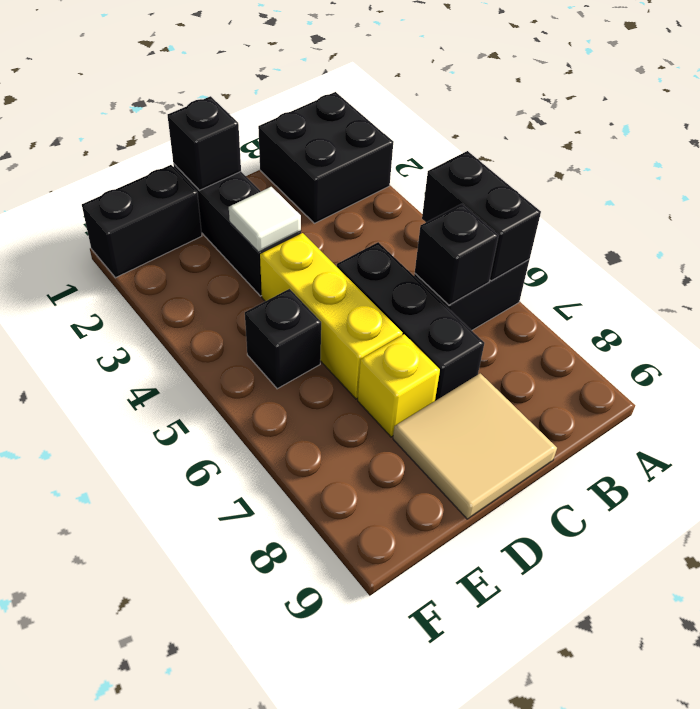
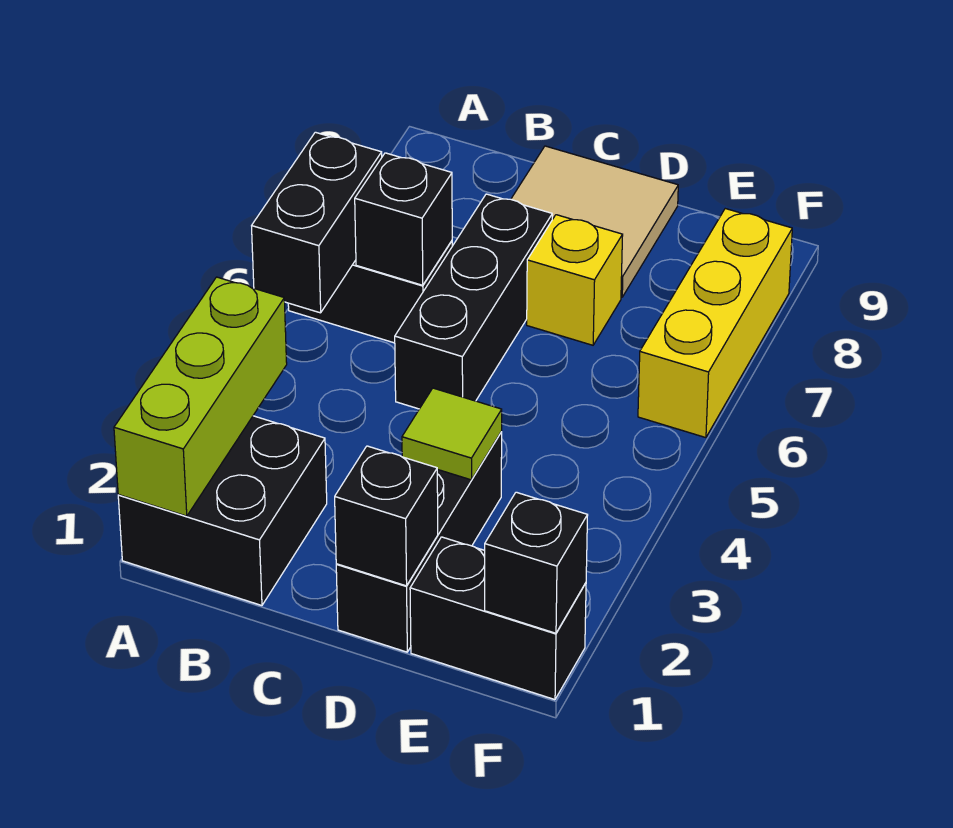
none -> lime brick A1:A3 level 2
white tile D3 level 2 -> lime tile D3 level 2
yellow brick D4:D6 level 1 -> yellow brick F6:F8 level 1
black brick E5 level 1 -> black brick F1 level 2

